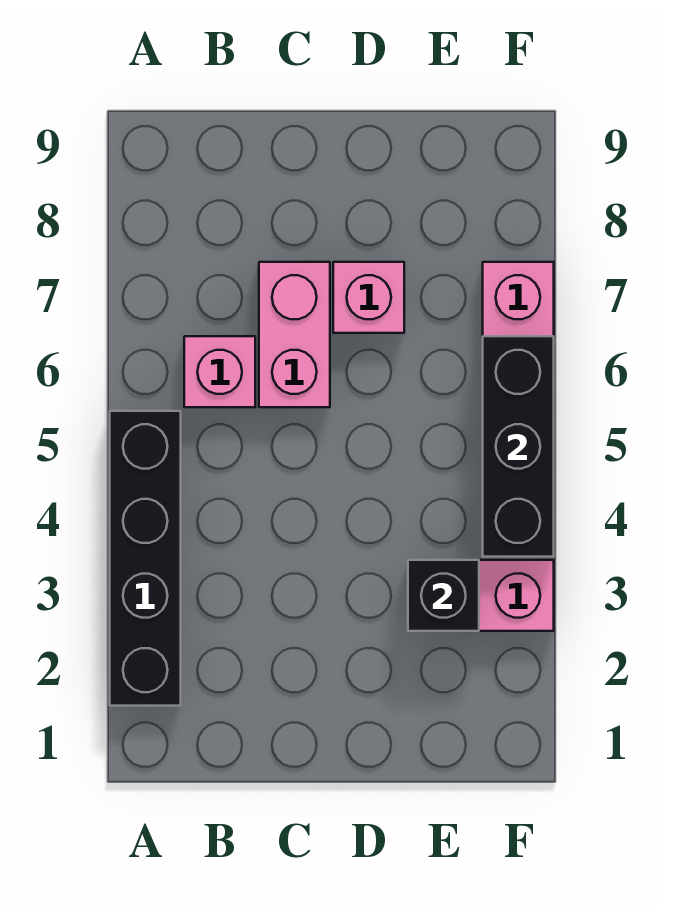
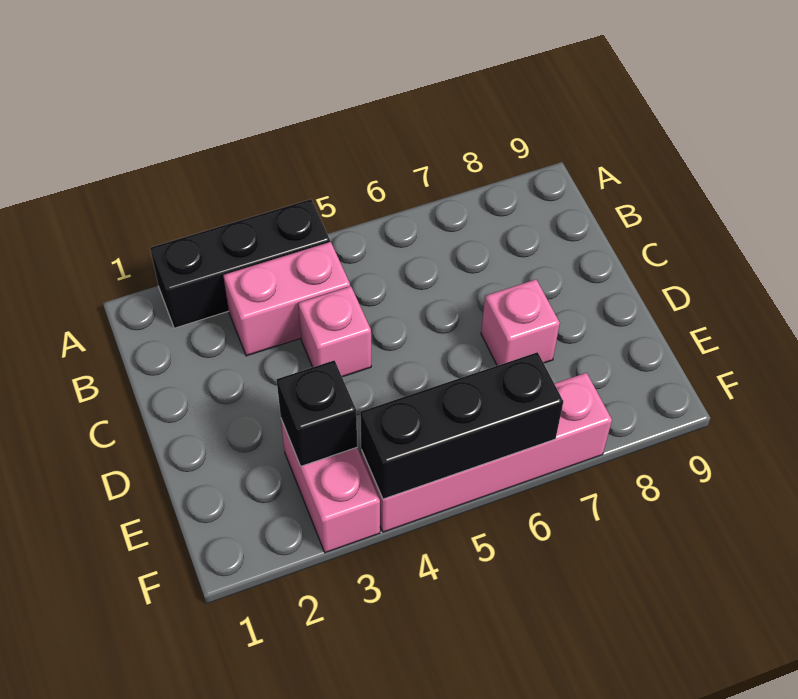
black brick A2:A5 level 1 -> black brick A2:A4 level 1
pink brick B6 level 1 -> pink brick C4 level 1
pink brick C6:C7 level 1 -> pink brick B3:B4 level 1

